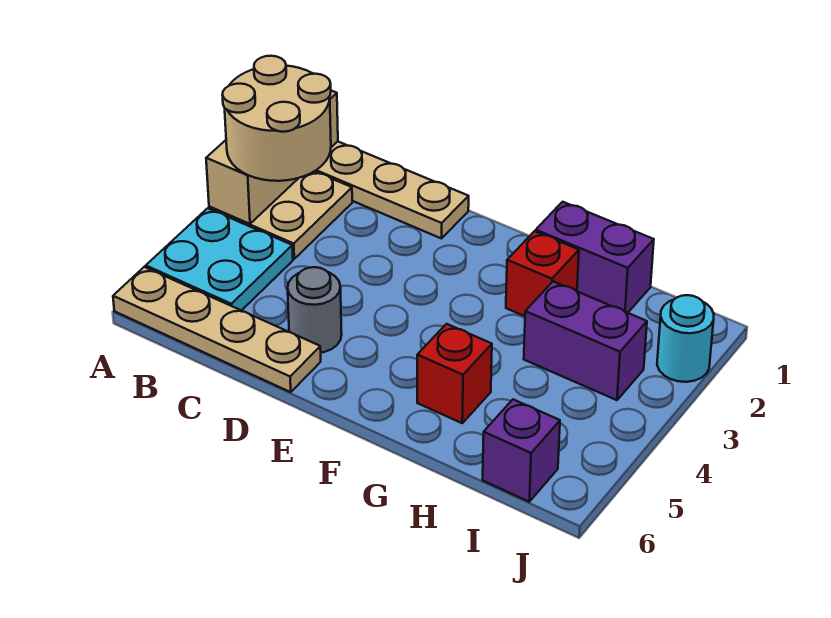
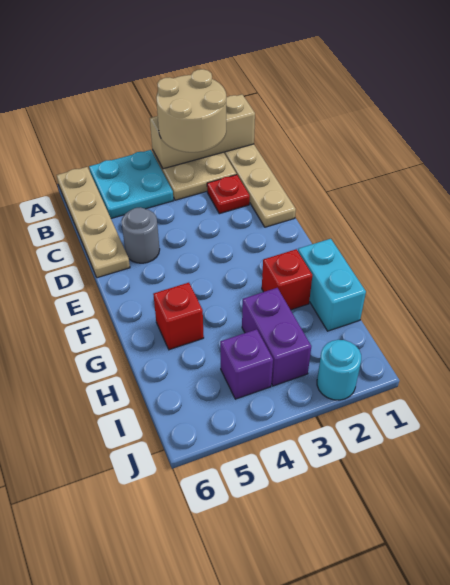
none -> red plate C2 level 1
purple brick G1:H1 level 1 -> cyan brick G1:H1 level 1
purple brick I6 level 1 -> purple brick I4 level 1

